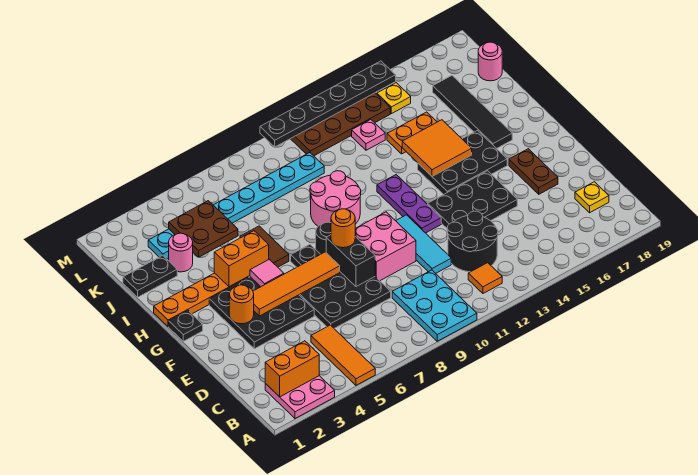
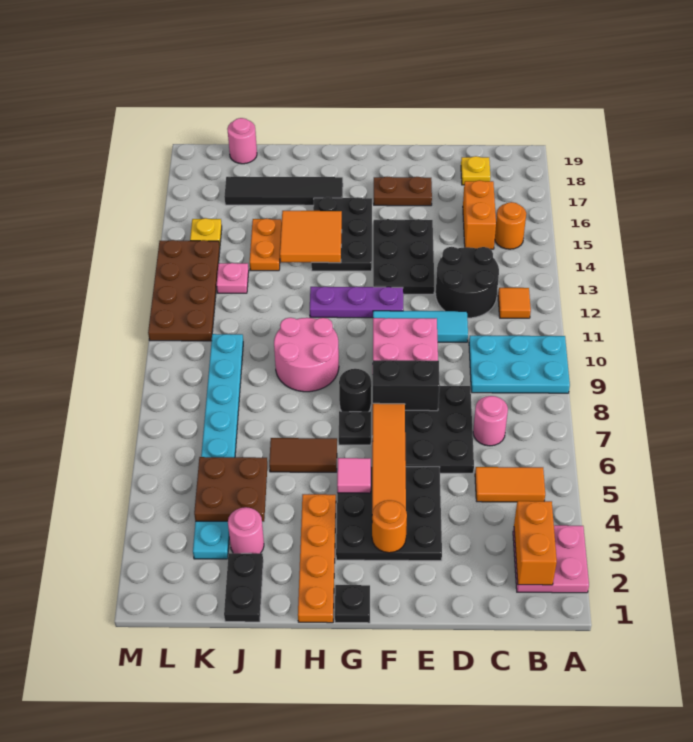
orange tile A5:C5 level 1 -> orange tile B5:C5 level 1
none -> pink round brick C7 level 1
orange round brick F8 level 3 -> orange round brick B15 level 1
orange brick H4:H5 level 2 -> orange brick C15:C16 level 1
black plate M10:M15 level 2 -> none

